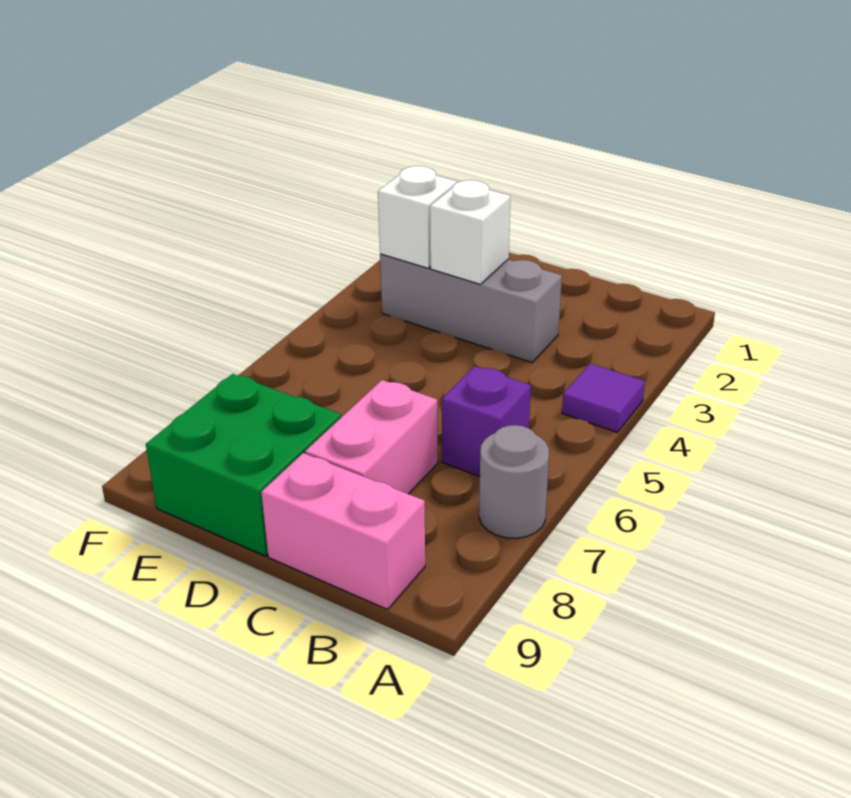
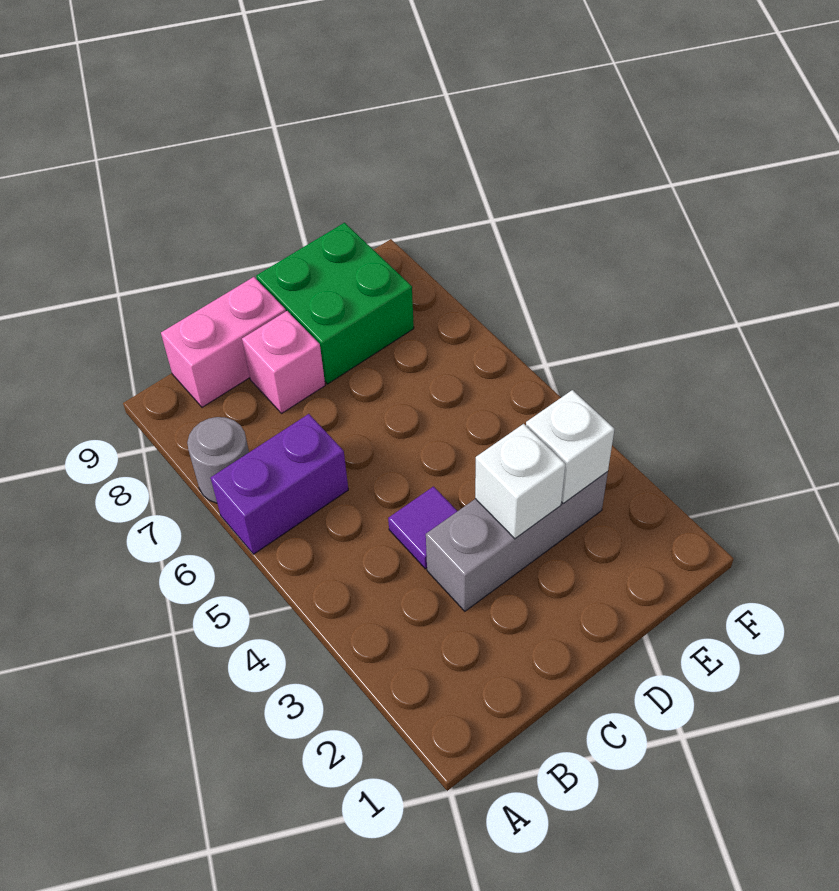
purple tile A4 level 1 -> purple tile C4 level 1
purple brick B6 level 1 -> purple brick A6:B6 level 1
pink brick C7:C8 level 1 -> pink brick C8 level 1

